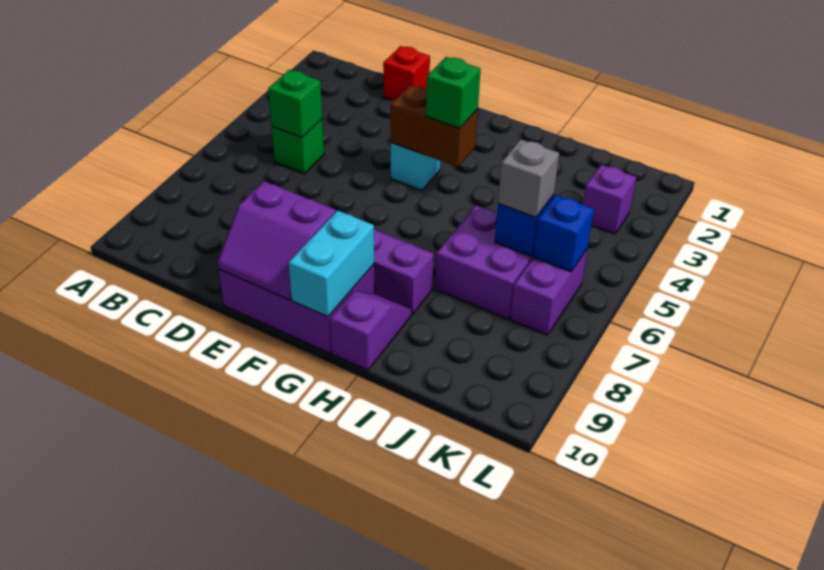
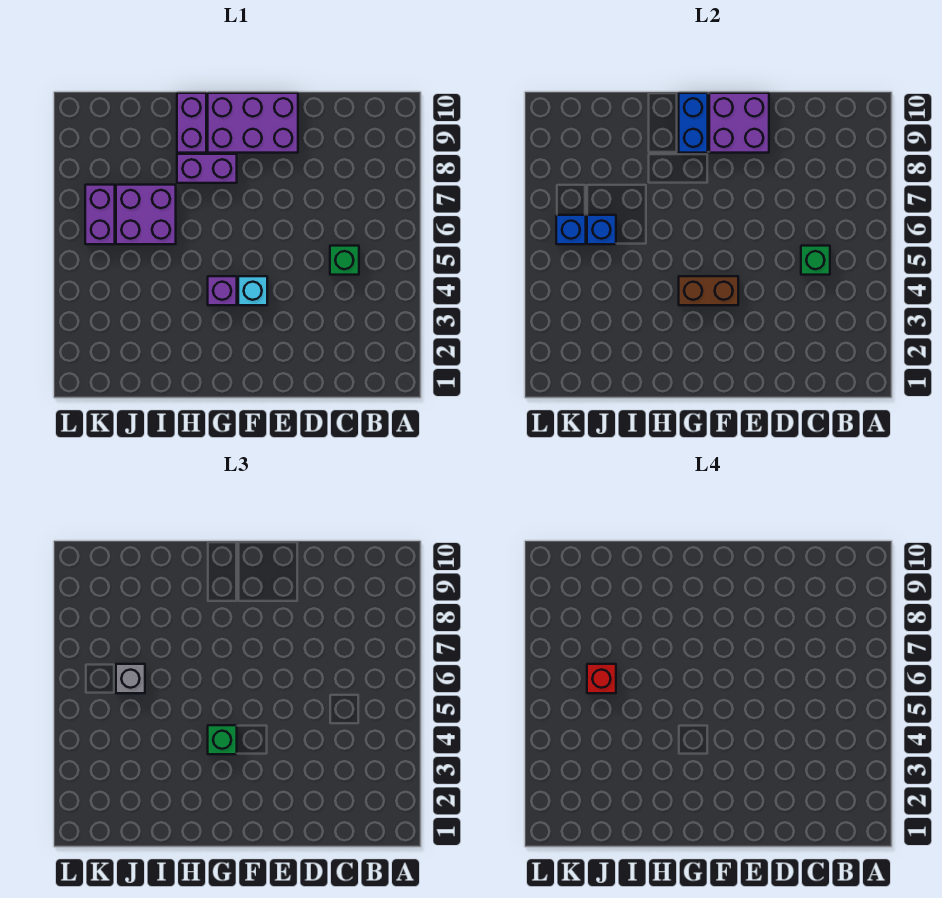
red brick D1 level 1 -> red brick J6 level 4
purple slope E9:F10 level 2 top 9 -> purple brick E9:F10 level 2
cyan brick G9:G10 level 2 -> blue brick G9:G10 level 2
purple slope H9:H10 level 1 top 10 -> purple brick H9:H10 level 1
purple brick K3 level 1 -> purple brick G4 level 1

